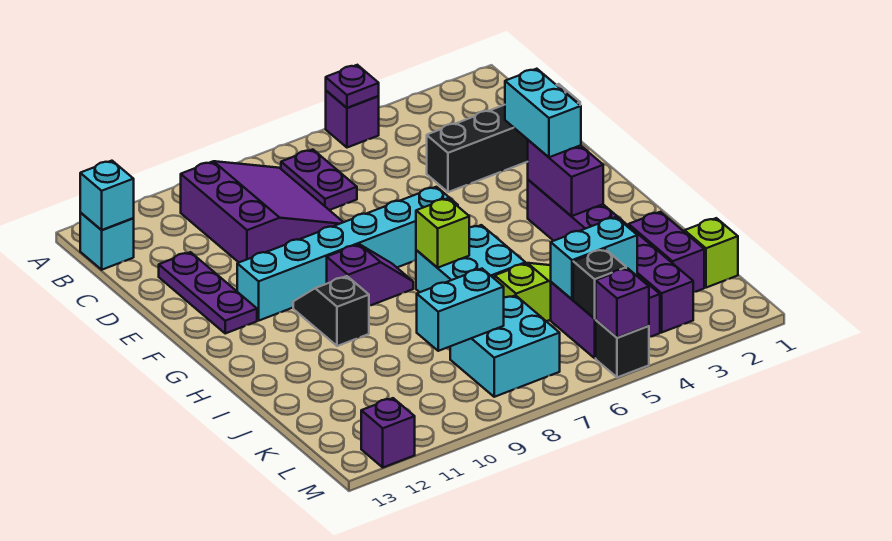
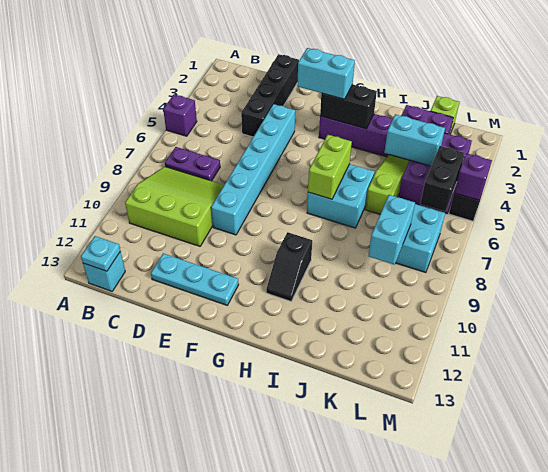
purple plate A5 level 2 -> none
purple slope B8:D10 level 1 top 10 -> lime slope B8:D10 level 1 top 10
cyan brick B13 level 2 -> cyan plate B13 level 2
purple plate D12:F12 level 1 -> cyan plate D12:F12 level 1
cyan brick F6:F11 level 1 -> cyan brick E4:E9 level 1
purple brick G3:H3 level 2 -> black brick G3:H3 level 2
purple slope G8:G9 level 1 top 9 -> none
black slope G10:H10 level 1 top H -> black slope H10:H11 level 1 top 10
lime brick H7 level 2 -> lime brick H6:H7 level 2
cyan brick K4:K5 level 2 -> cyan brick J4:K4 level 2
black brick L5 level 2 -> black brick L5:L6 level 2
purple brick M12 level 1 -> none

